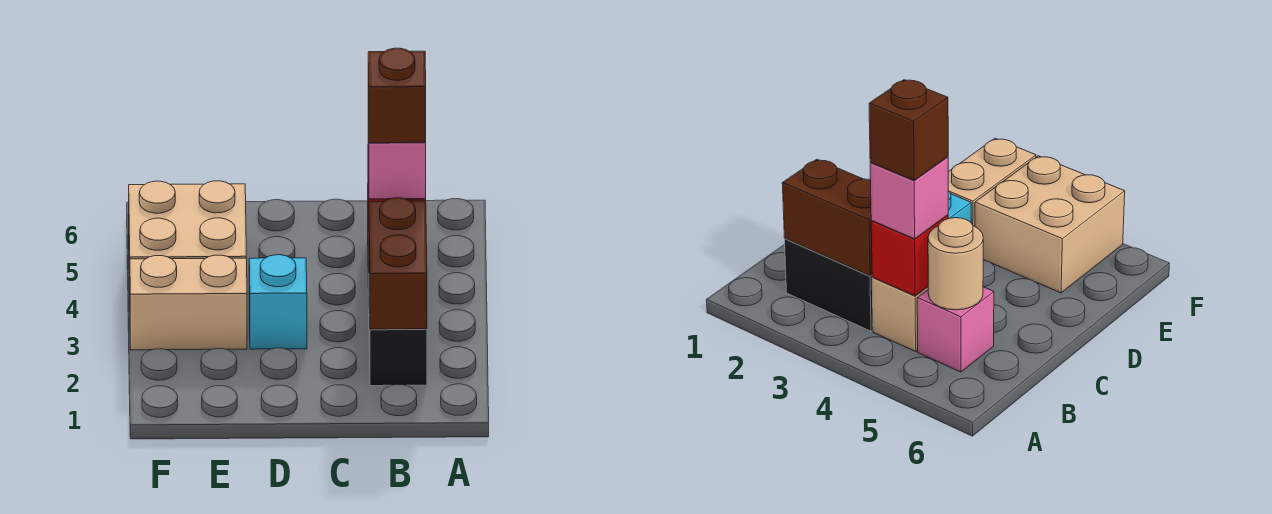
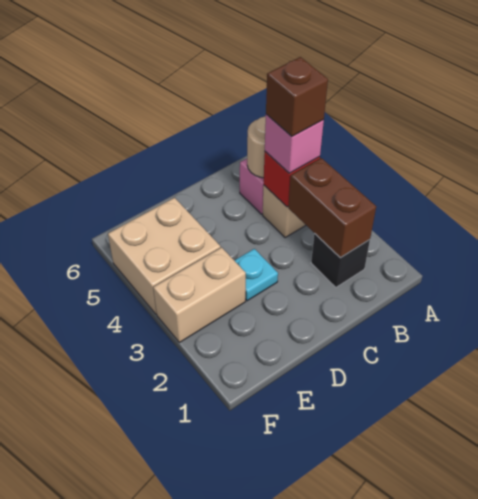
black brick B2:B3 level 1 -> black brick B2 level 1
cyan brick D3 level 1 -> cyan plate D3 level 1

